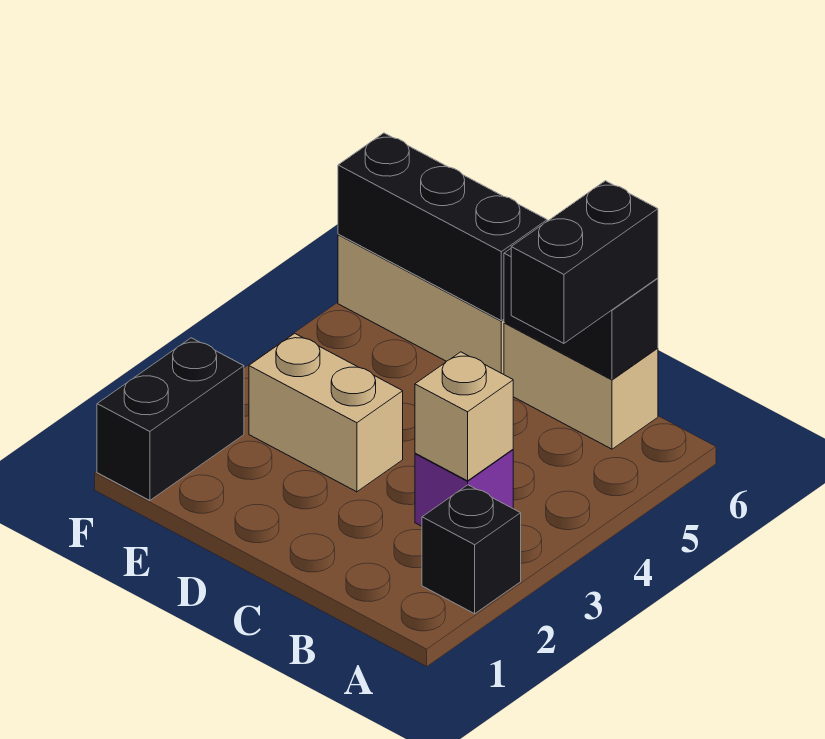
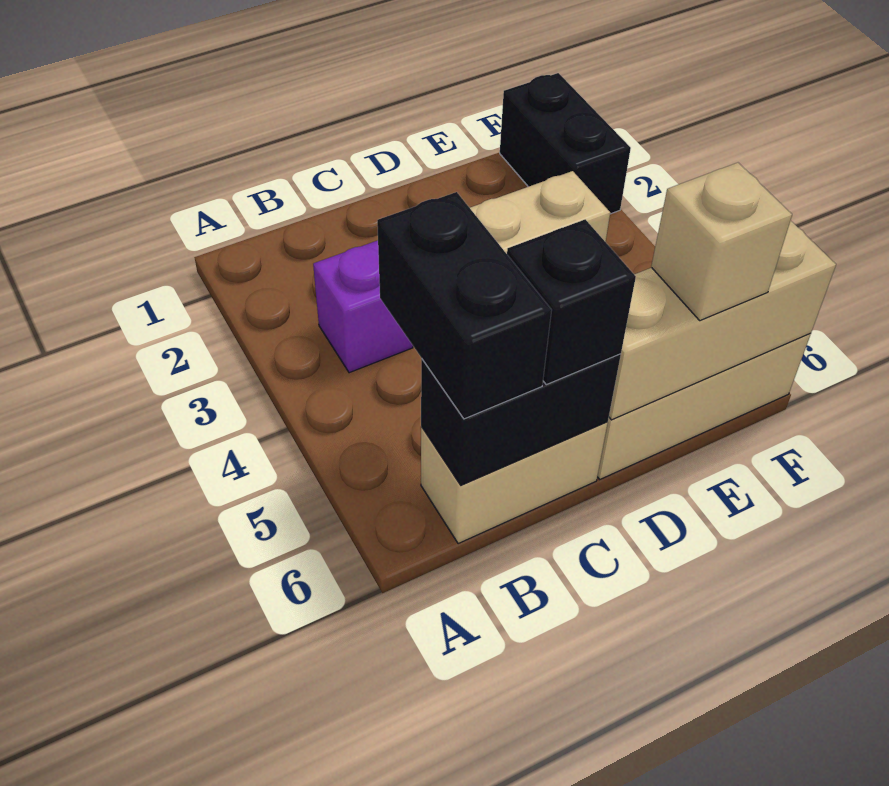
black brick A2 level 1 -> black brick C6 level 3
tan brick B3 level 2 -> tan brick E6 level 3
black brick D6:F6 level 2 -> tan brick D6:F6 level 2

